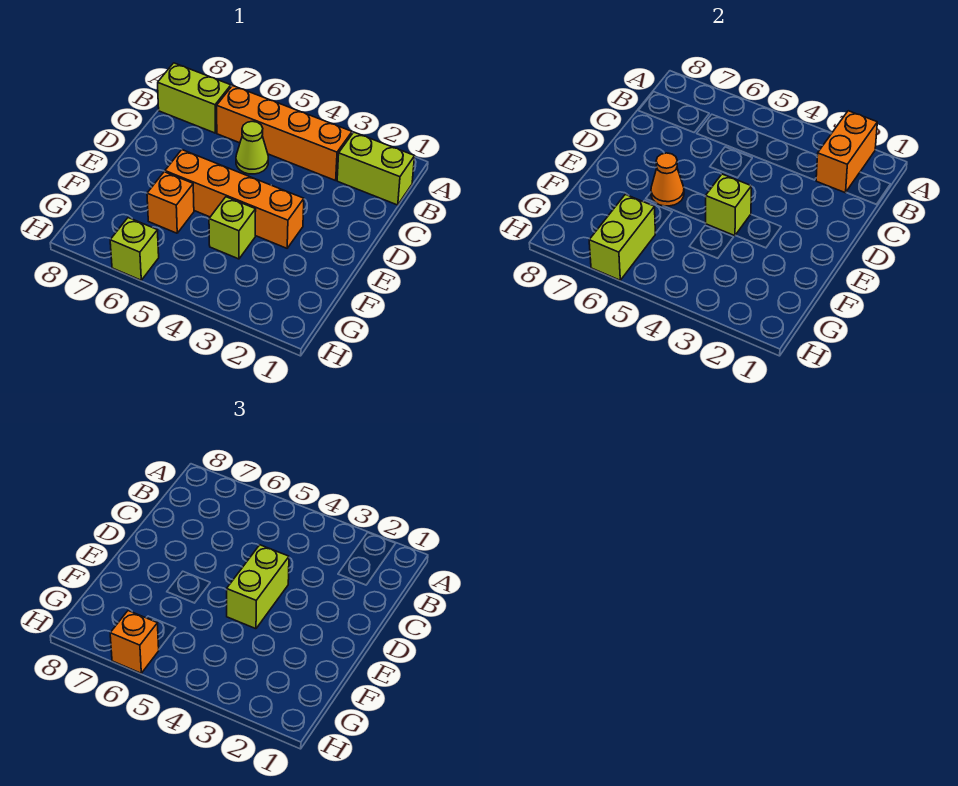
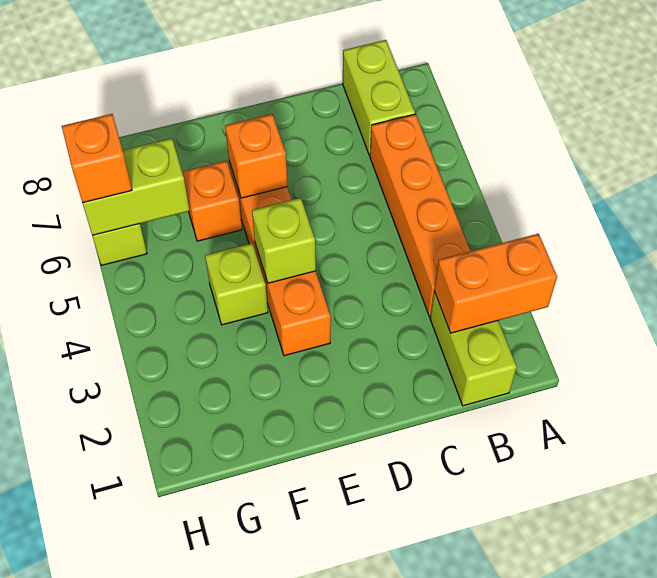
lime cone C5 level 1 -> none
lime brick D4:E4 level 3 -> none
orange cone E6 level 2 -> orange brick E6 level 2

